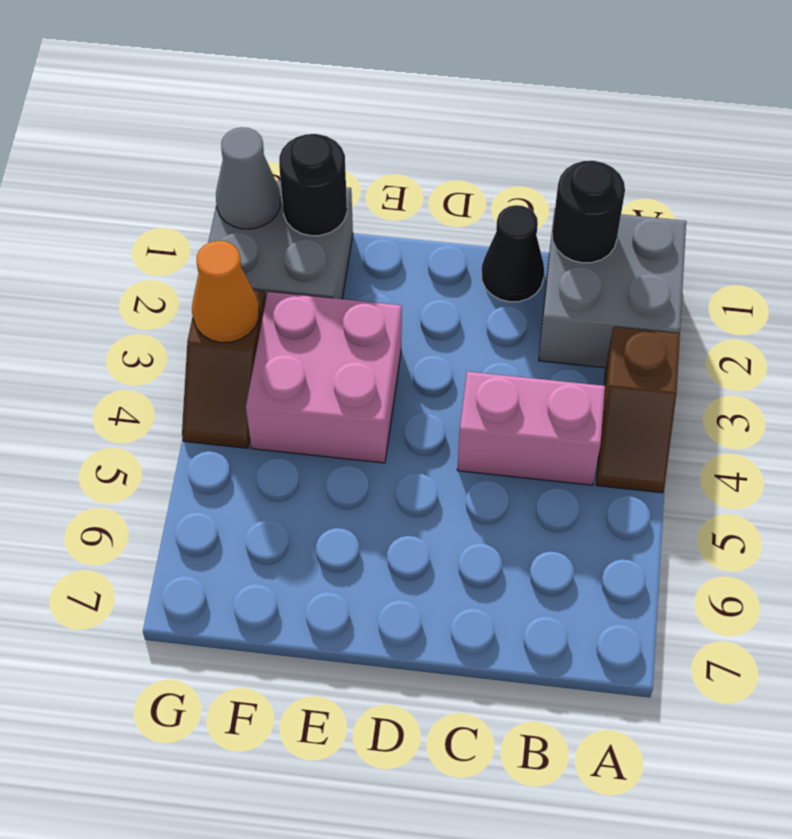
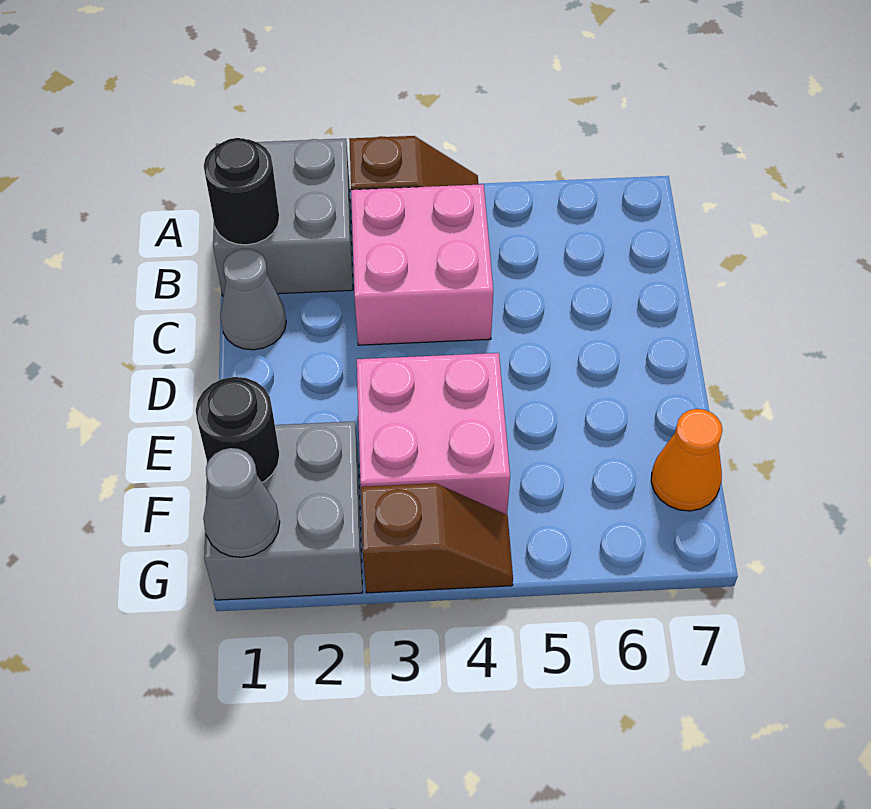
pink brick B4:C4 level 1 -> pink brick B3:C4 level 1
black cone C1 level 1 -> grey cone C1 level 1
orange cone G3 level 2 -> orange cone F7 level 1

